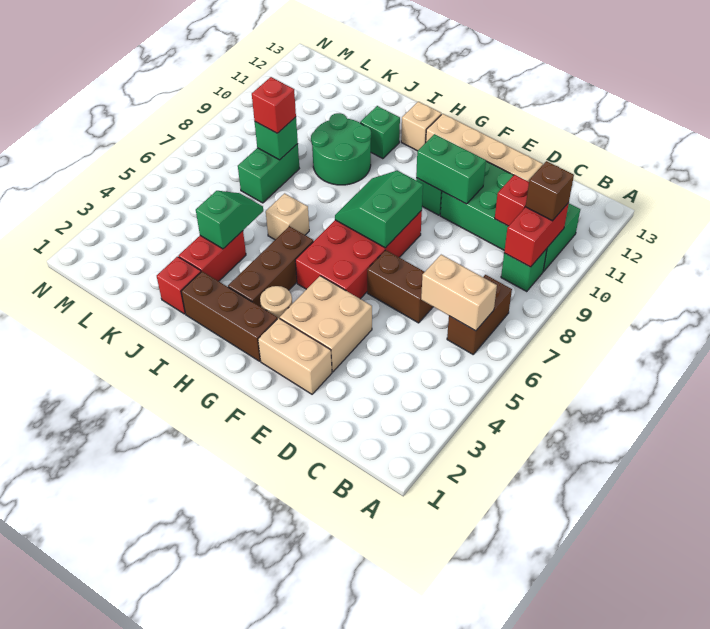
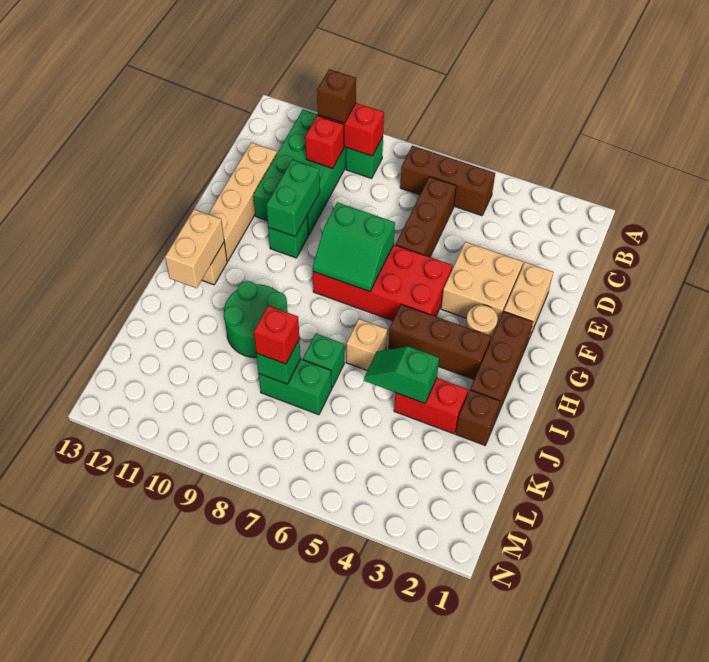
brown brick B6:B7 level 1 -> brown brick B5:B7 level 1
tan brick B6:C6 level 2 -> tan brick H12:I12 level 2
brown brick D6:E6 level 1 -> brown brick C6:E6 level 1
green brick I11 level 1 -> green brick J7 level 1
red brick J2 level 1 -> brown brick J2 level 1

